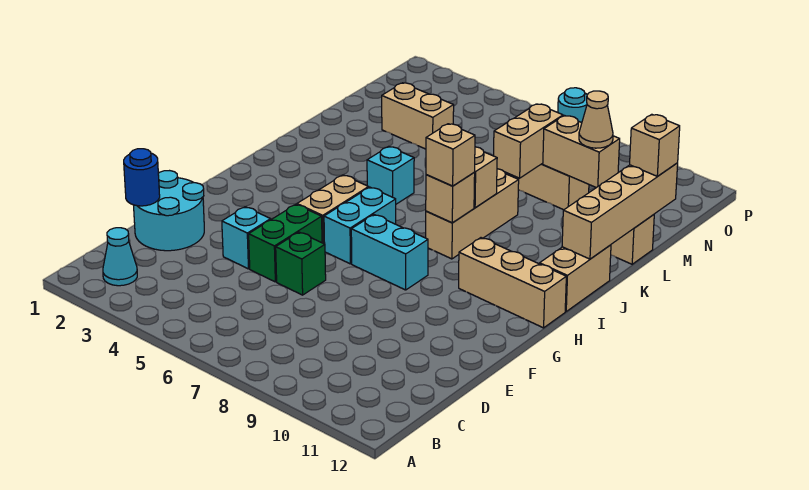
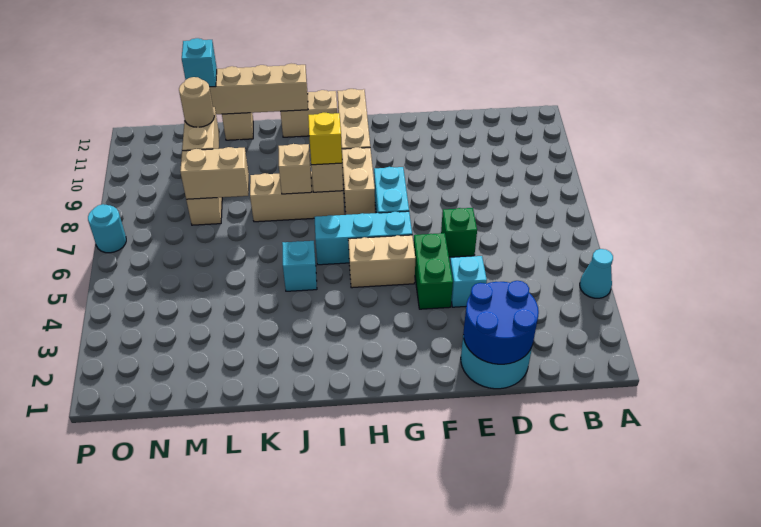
cyan cone B2 level 1 -> cyan cone A4 level 1
blue round brick D1 level 2 -> blue round brick D1:E2 level 2
green brick E5:F5 level 1 -> green brick F4:F5 level 1
cyan brick G6:H6 level 1 -> cyan brick G6:I6 level 1
tan brick I8 level 3 -> yellow brick I8 level 3
tan brick M3:M4 level 1 -> tan brick H8:H9 level 1
tan cone M10 level 3 -> tan round brick M10 level 3
tan brick M12 level 3 -> cyan brick M12 level 3

